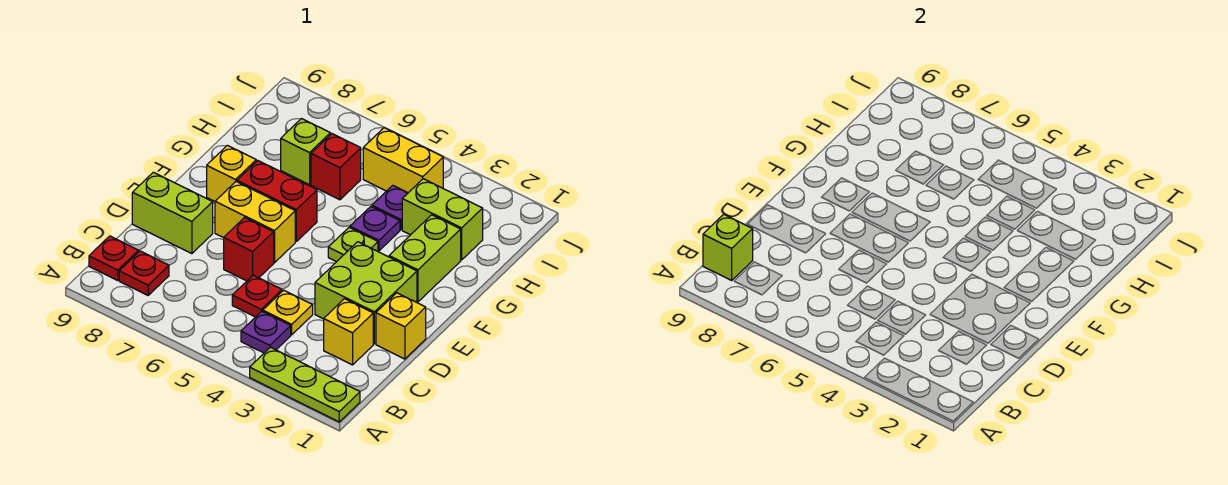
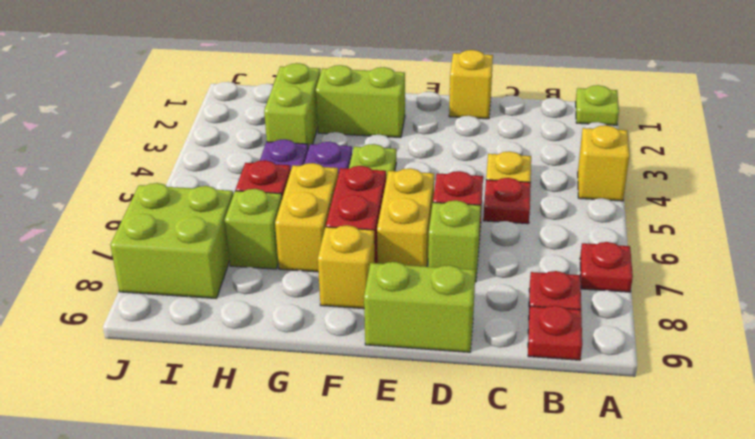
lime plate A1:A3 level 1 -> lime plate A1 level 1
none -> red plate A7 level 1
purple plate B4 level 1 -> none
lime brick B9 level 2 -> lime brick D7 level 1
yellow brick C2 level 1 -> yellow brick A4 level 1
lime brick D2:E3 level 1 -> lime brick I7:J8 level 1
lime brick D8:D9 level 1 -> lime brick D9:E9 level 1
yellow brick I4:I5 level 1 -> yellow brick G6:G7 level 1

